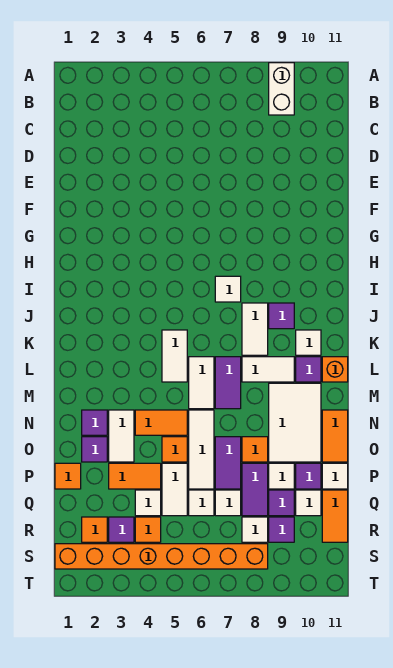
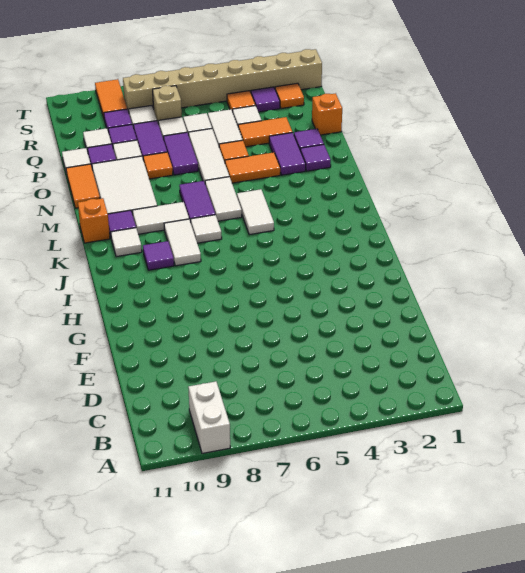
white tile I7 level 1 -> white tile K7 level 1
white tile N3:O3 level 1 -> purple tile N3:O3 level 1
orange tile P1 level 1 -> orange brick P1 level 1
orange tile Q11:R11 level 1 -> orange tile S9:T9 level 1
none -> tan brick R7 level 1
orange brick S1:S8 level 1 -> tan brick S1:S8 level 1

